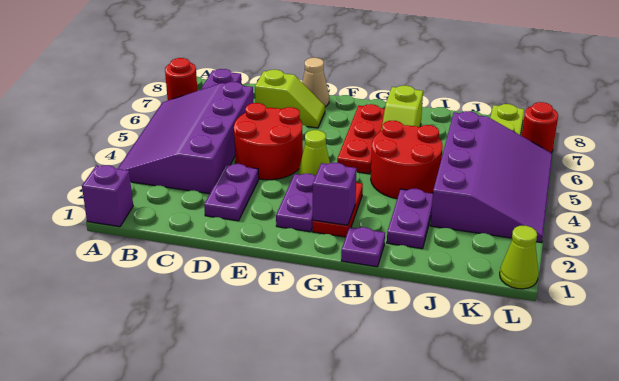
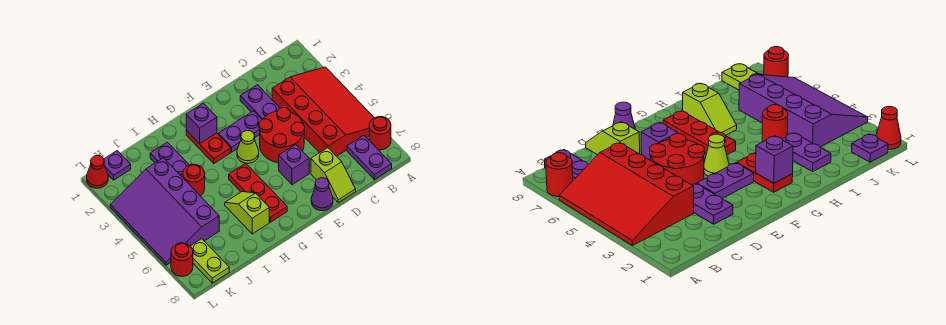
purple brick A1 level 1 -> purple brick E6 level 1
purple slope A3:C6 level 1 top C -> red slope A3:C6 level 1 top C
lime slope D7:E7 level 1 top D -> lime slope D7:D8 level 1 top 7
tan cone E8 level 1 -> purple cone E8 level 1
purple plate F2:F3 level 1 -> purple plate E3:F3 level 1
purple plate H1 level 1 -> purple plate K1 level 1
red round brick H4:I5 level 1 -> red round brick I4 level 1
lime cone L1 level 1 -> red cone L1 level 1

